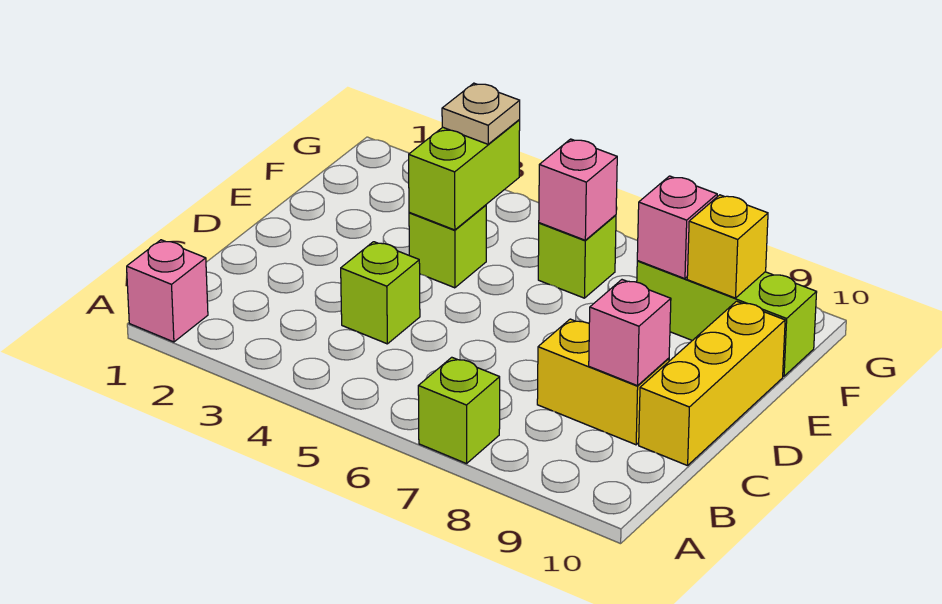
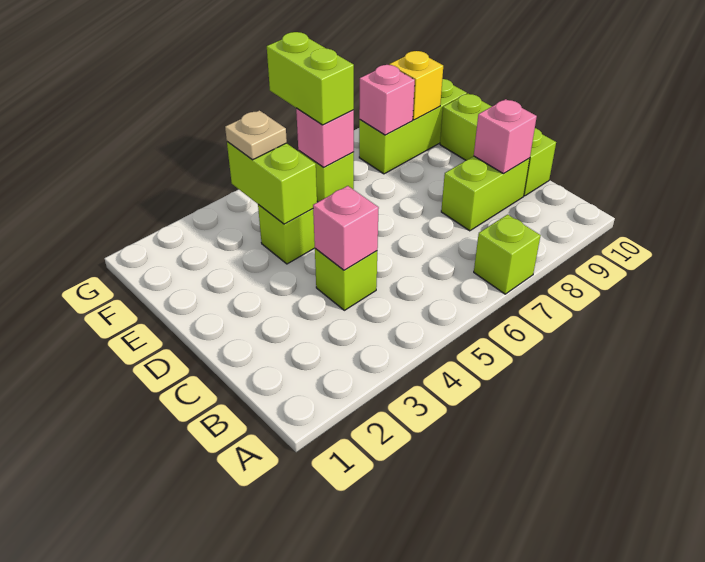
pink brick A1 level 1 -> pink brick C4 level 2
yellow brick C8:C9 level 1 -> lime brick C8:C9 level 1
yellow brick C10:E10 level 1 -> lime brick C10:E10 level 1
none -> lime brick F6:G6 level 3

